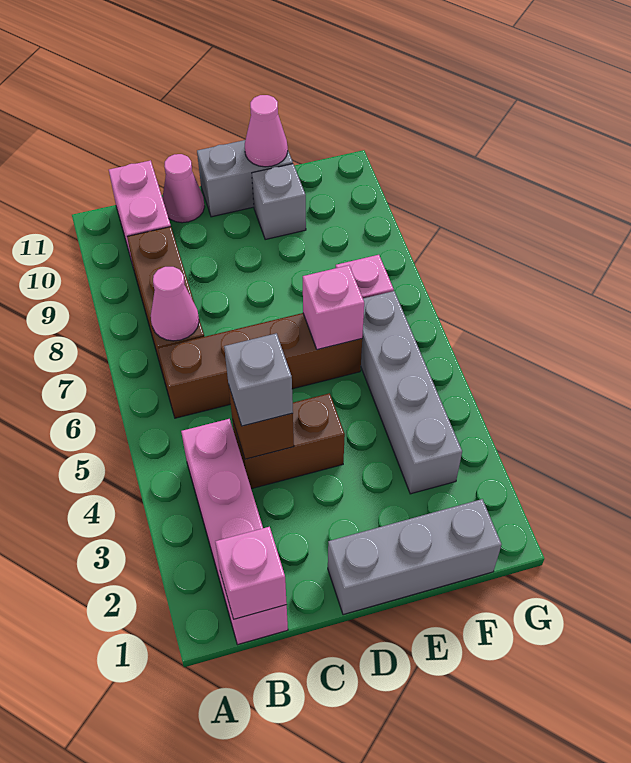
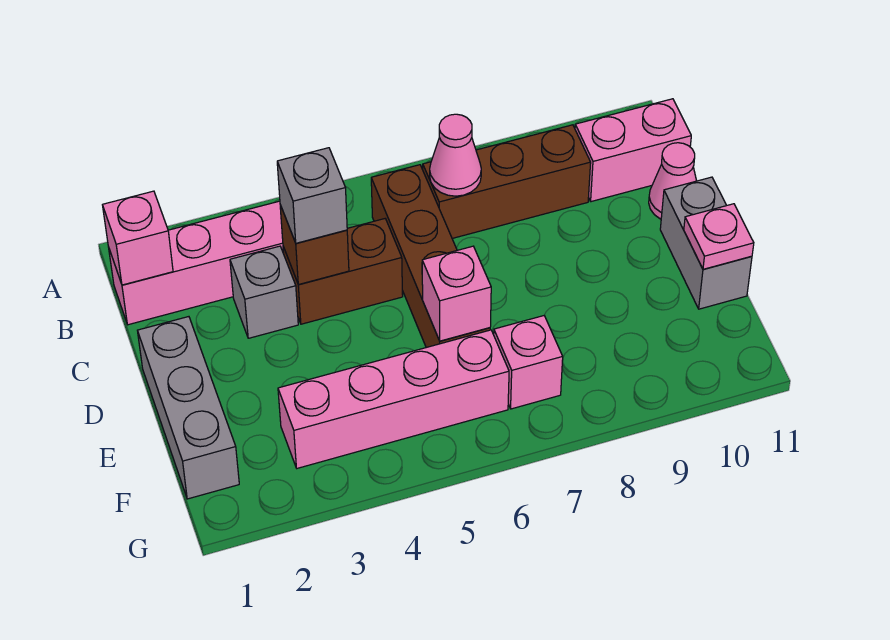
brown brick C4:D4 level 1 -> brown brick C4:C5 level 1
grey brick E10 level 1 -> grey brick C3 level 1
pink cone E11 level 2 -> pink plate E11 level 2
grey brick F3:F6 level 1 -> pink brick F3:F6 level 1

